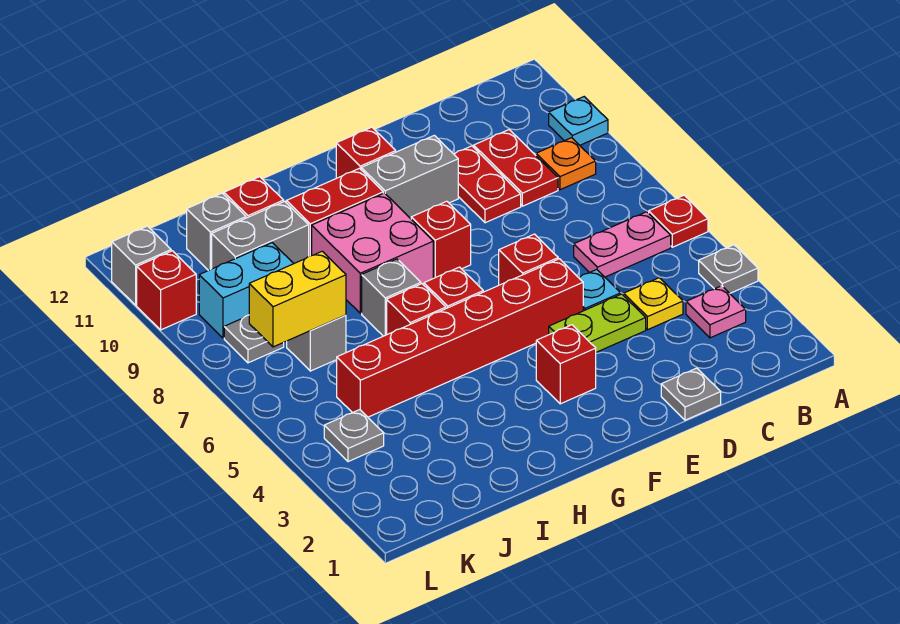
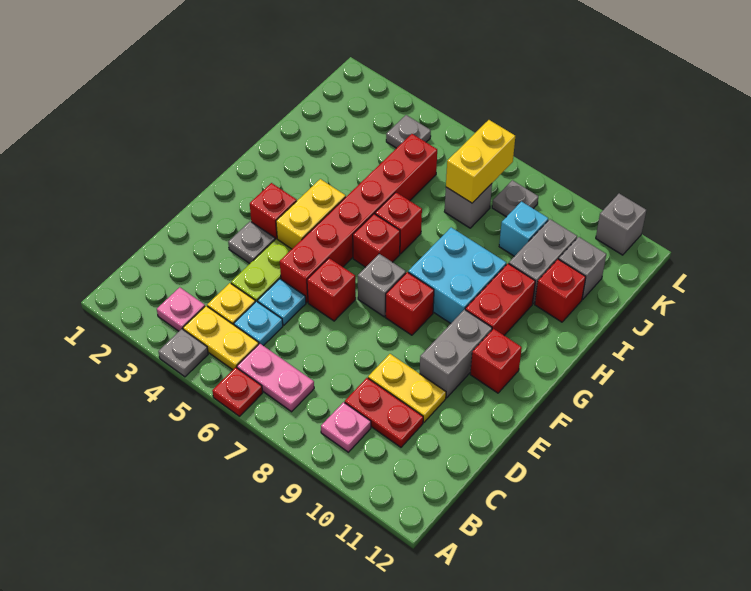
cyan plate A10 level 1 -> cyan plate C5 level 1
none -> yellow plate B4:B5 level 1
pink plate B6:C6 level 1 -> pink plate B6:B7 level 1
orange plate B9 level 1 -> pink plate B9 level 1
grey plate D1 level 1 -> grey plate E3 level 1
red plate D9:D10 level 1 -> yellow plate D9:D10 level 1
none -> yellow brick F4:G4 level 1
pink brick G8:H9 level 1 -> cyan brick G8:H9 level 1
grey brick H7 level 1 -> grey brick F7 level 1
cyan brick J9:K9 level 1 -> cyan brick J9 level 1
red brick L10 level 1 -> none

